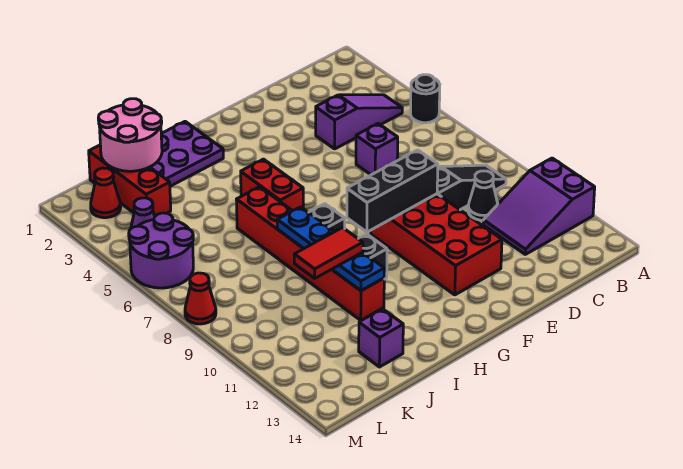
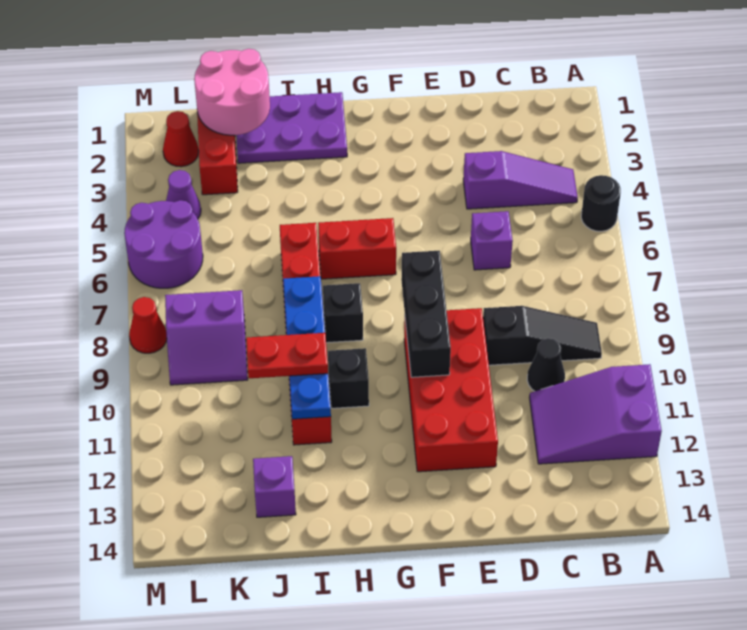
black brick E9:G9 level 2 -> black brick F8:F10 level 2
red brick H5:H6 level 1 -> red brick G6:H6 level 1
red tile I10:J10 level 3 -> red plate I10:J10 level 3
none -> purple slope K8:L9 level 1 top 8

